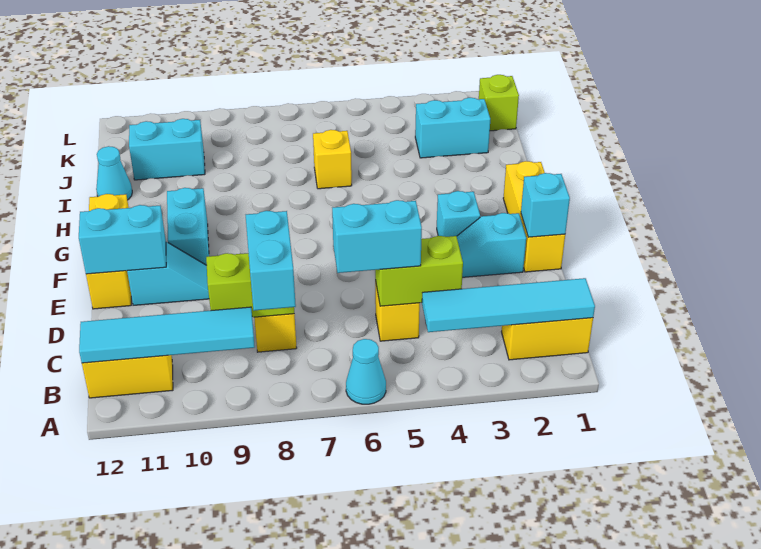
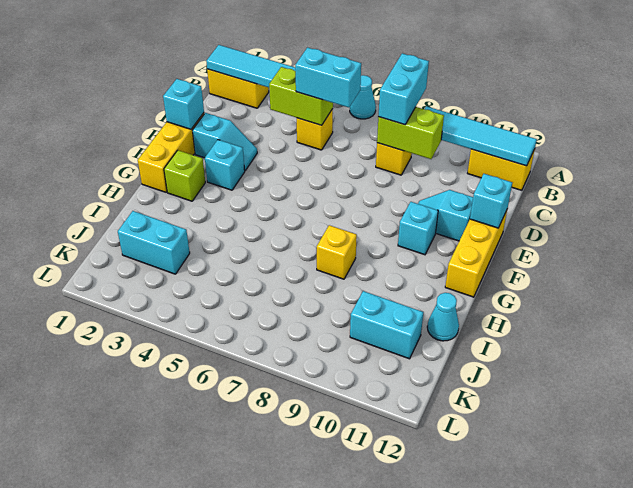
cyan brick E11:E12 level 2 -> cyan brick E12 level 2
cyan brick F10:G10 level 1 -> cyan brick F10 level 1
yellow brick I6 level 1 -> yellow brick H8 level 1
lime brick K1 level 1 -> lime brick G2 level 1

